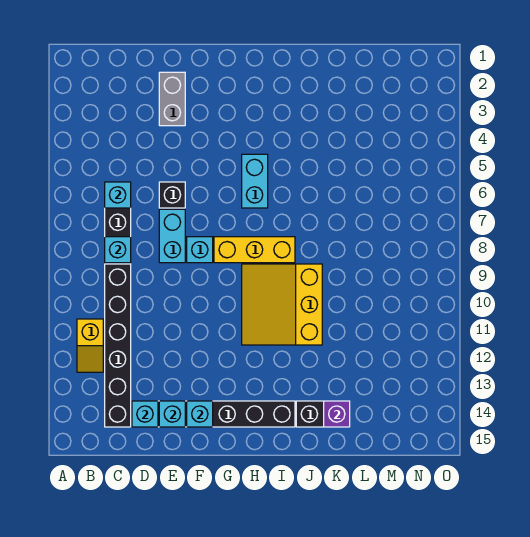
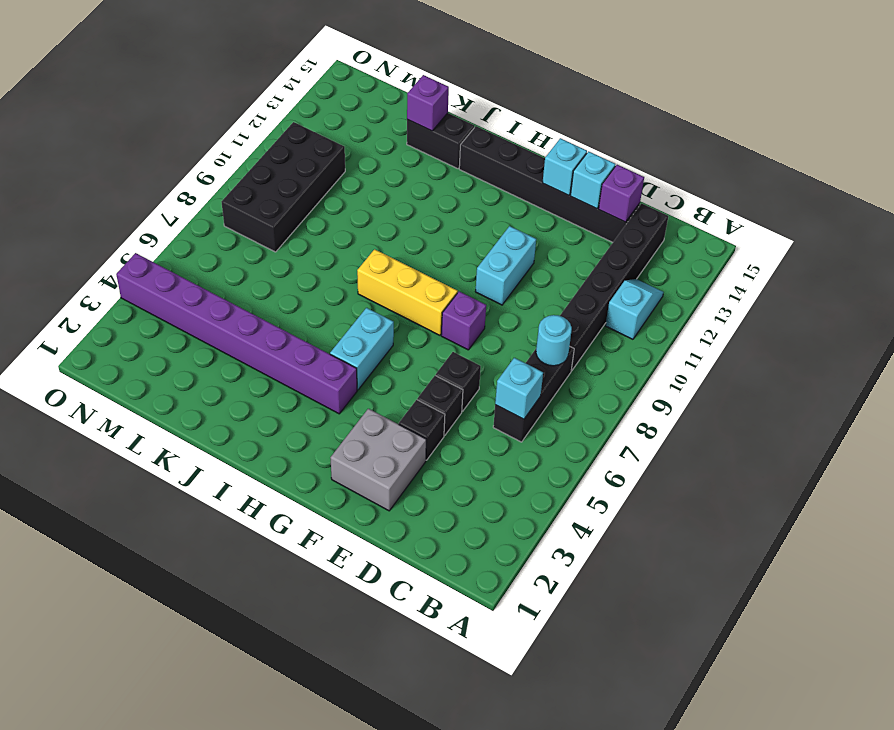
yellow slope B11:B12 level 1 top 11 -> cyan slope B11:B12 level 1 top 11
cyan brick C8 level 2 -> cyan round brick C8 level 2
cyan brick D14 level 2 -> purple brick D14 level 2
grey brick E2:E3 level 1 -> grey brick E2:F3 level 1
none -> black brick E4 level 1
none -> black brick E5 level 1
cyan brick E7:E8 level 1 -> cyan brick F10:F11 level 1
cyan brick F8 level 1 -> purple brick F8 level 1
none -> purple brick H4:O4 level 1
yellow slope H9:J11 level 1 top J -> none
none -> black brick M8:N11 level 1

